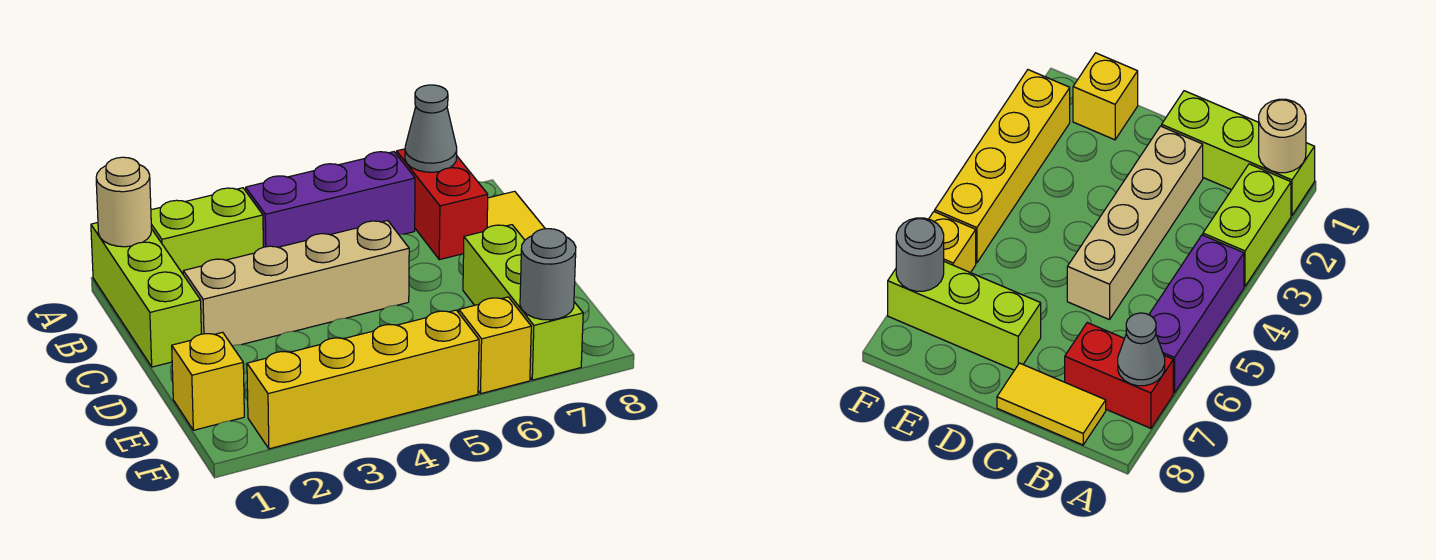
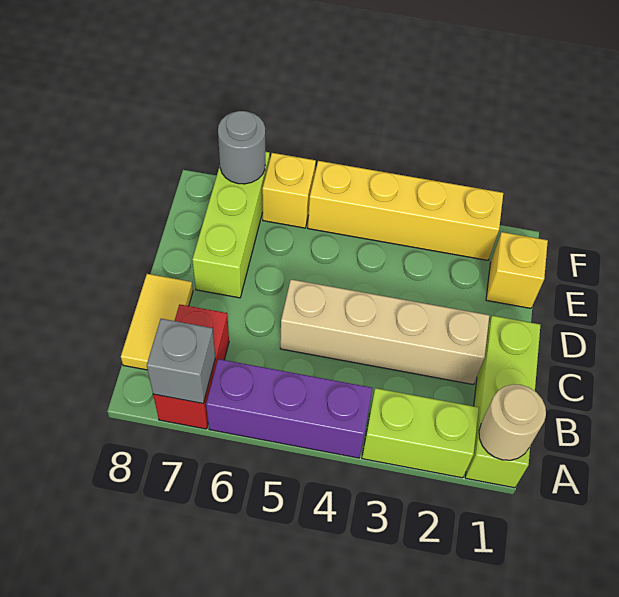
grey cone A7 level 2 -> grey brick A7 level 2

